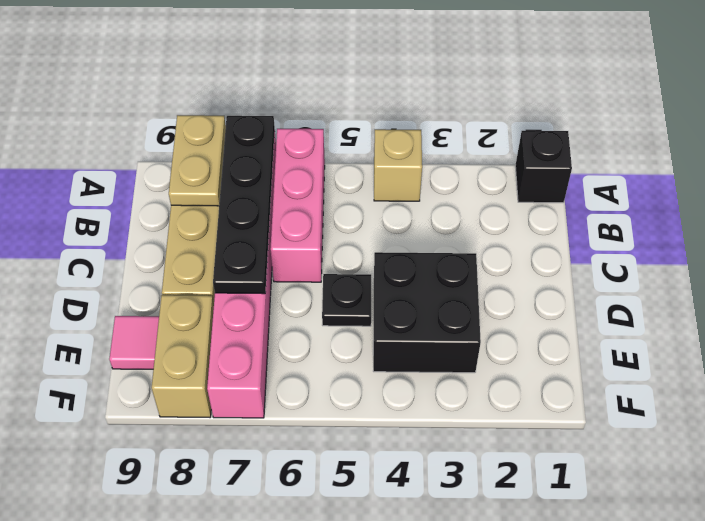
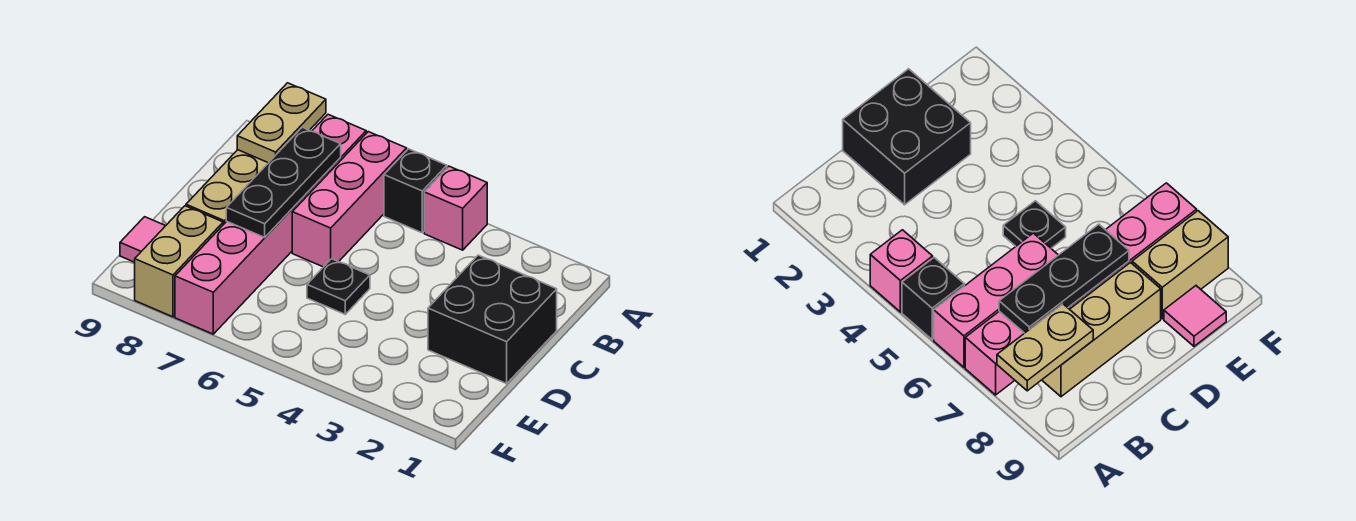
black brick A1 level 1 -> black brick A5 level 1
tan brick A4 level 1 -> pink brick A4 level 1
black plate A7:D7 level 2 -> black plate B7:D7 level 2
black brick D3:E4 level 1 -> black brick C1:D2 level 1

